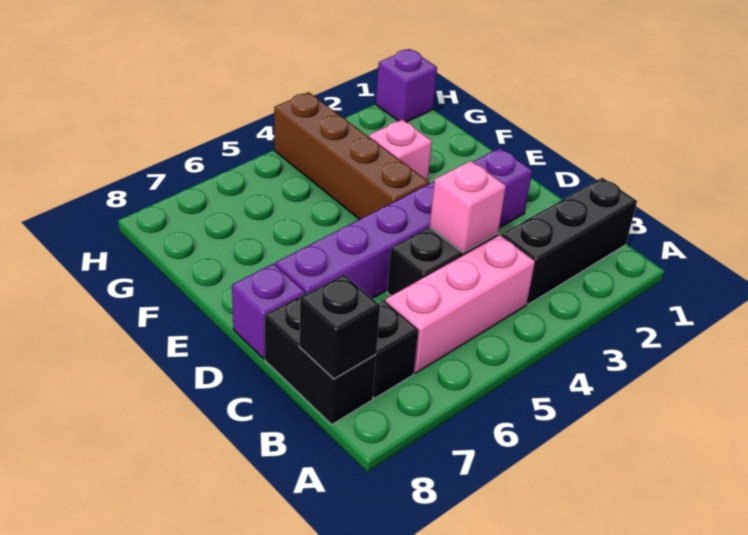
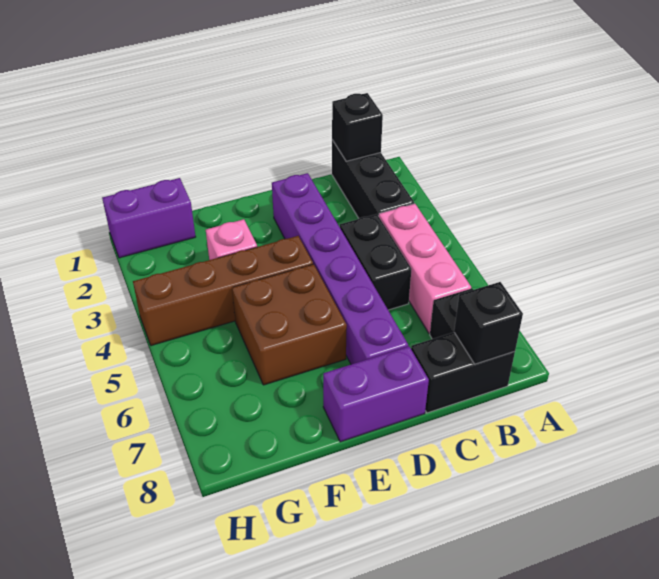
none -> black brick B1 level 2
pink brick C4 level 2 -> none
purple brick D8 level 1 -> purple brick D8:E8 level 1
none -> brown brick E5:F6 level 1
purple brick H1 level 1 -> purple brick G1:H1 level 1

